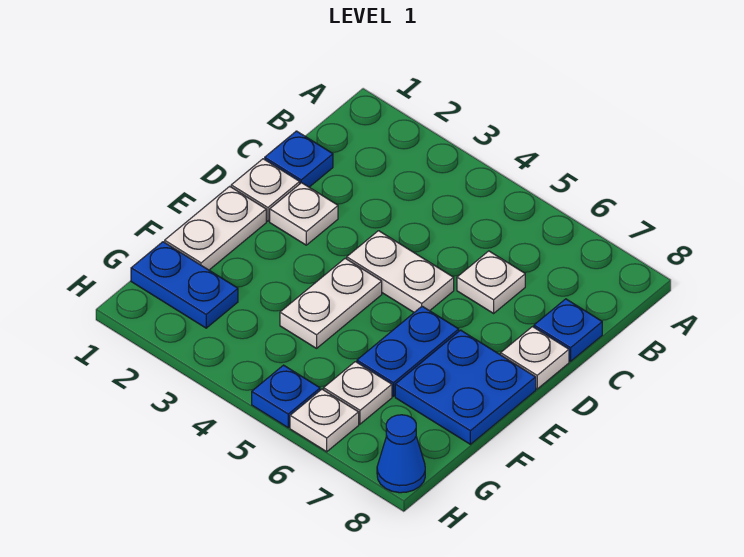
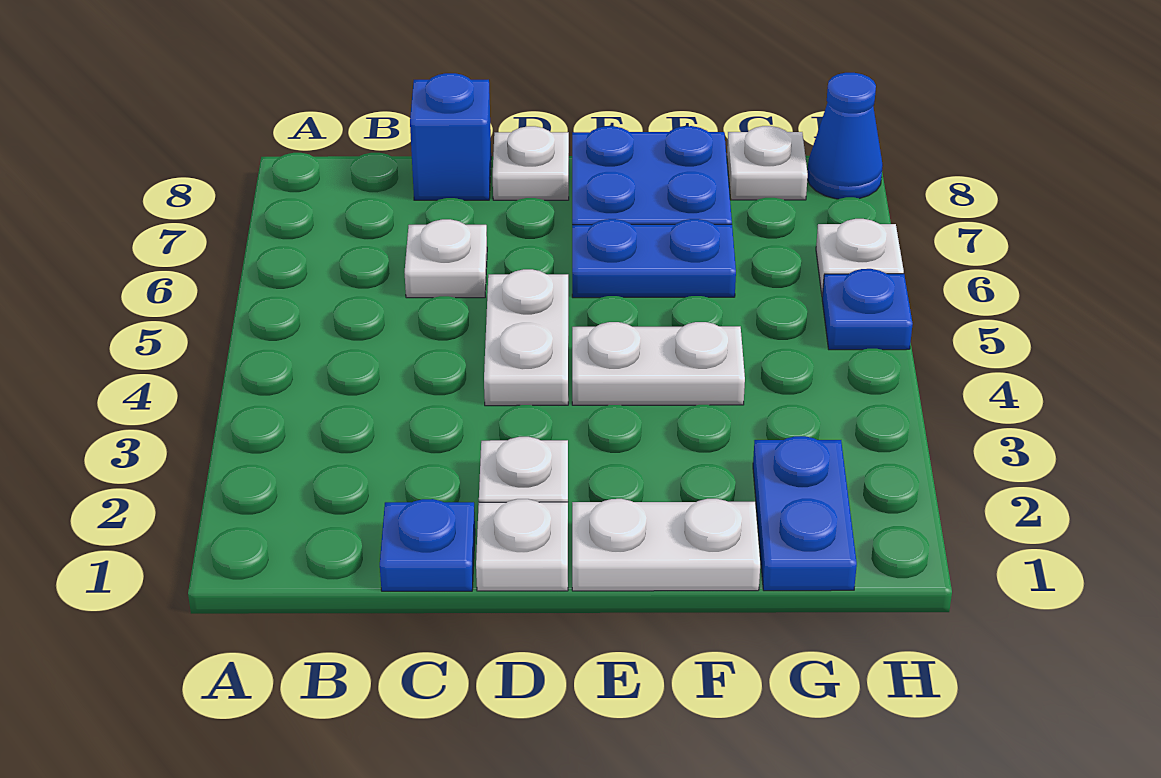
blue plate C8 level 1 -> blue brick C8 level 1
white plate G6 level 1 -> white plate G8 level 1

